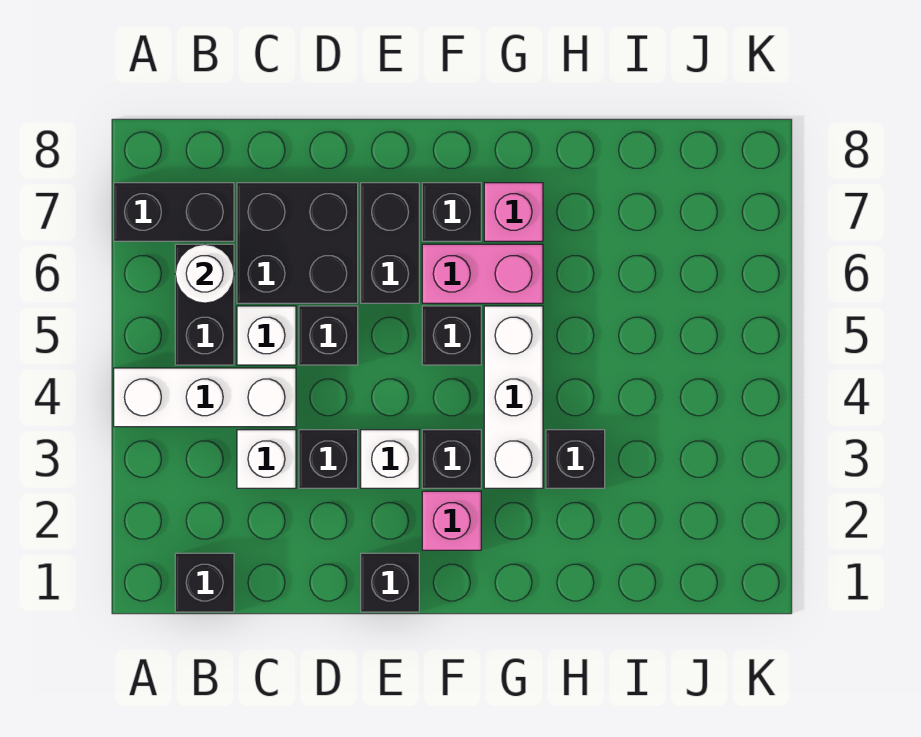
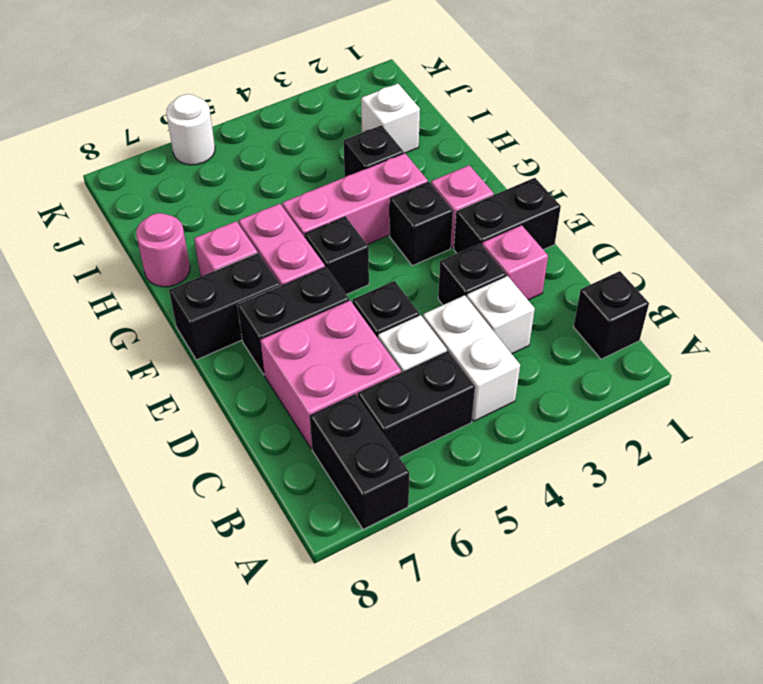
white brick A4:C4 level 1 -> white brick B4:C4 level 1
white round brick B6 level 2 -> white round brick K6 level 1
black brick C6:D7 level 1 -> pink brick C6:D7 level 1
none -> pink brick D2 level 1
black brick E1 level 1 -> black brick E1:E2 level 1
white brick E3 level 1 -> white brick I2 level 1
black brick F7 level 1 -> black brick F7:F8 level 1
white brick G3:G5 level 1 -> pink brick G3:G5 level 1
none -> pink round brick H8 level 1

